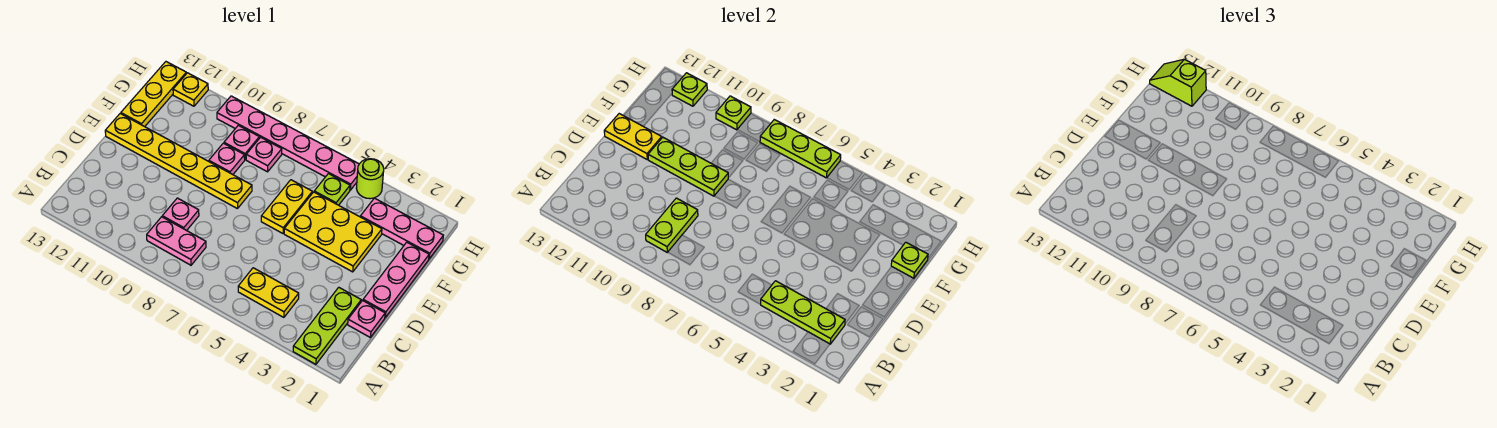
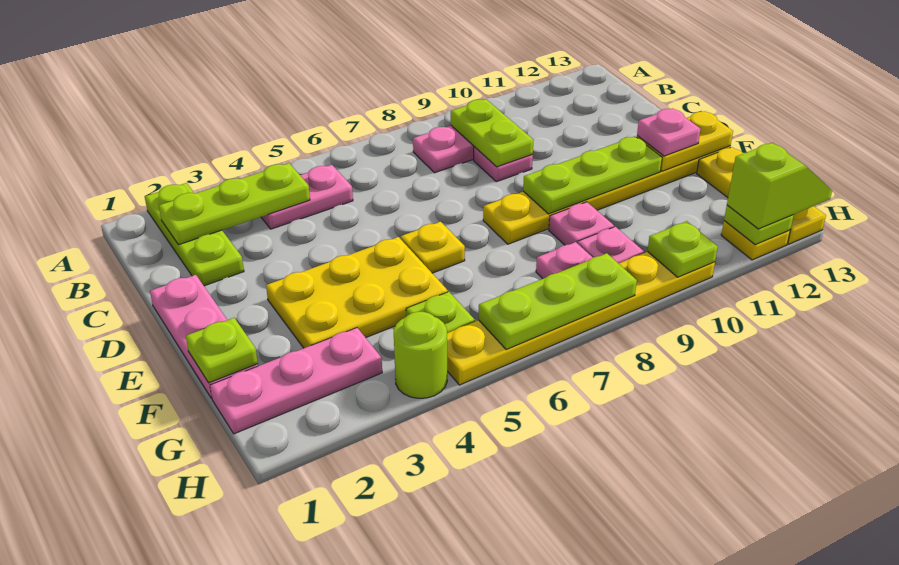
yellow plate B4:B5 level 1 -> pink plate B4:B5 level 1
pink plate C1 level 1 -> pink plate E12 level 3
yellow plate E6:F6 level 1 -> yellow plate E6 level 1
pink plate H5:H10 level 1 -> yellow plate H5:H10 level 1

